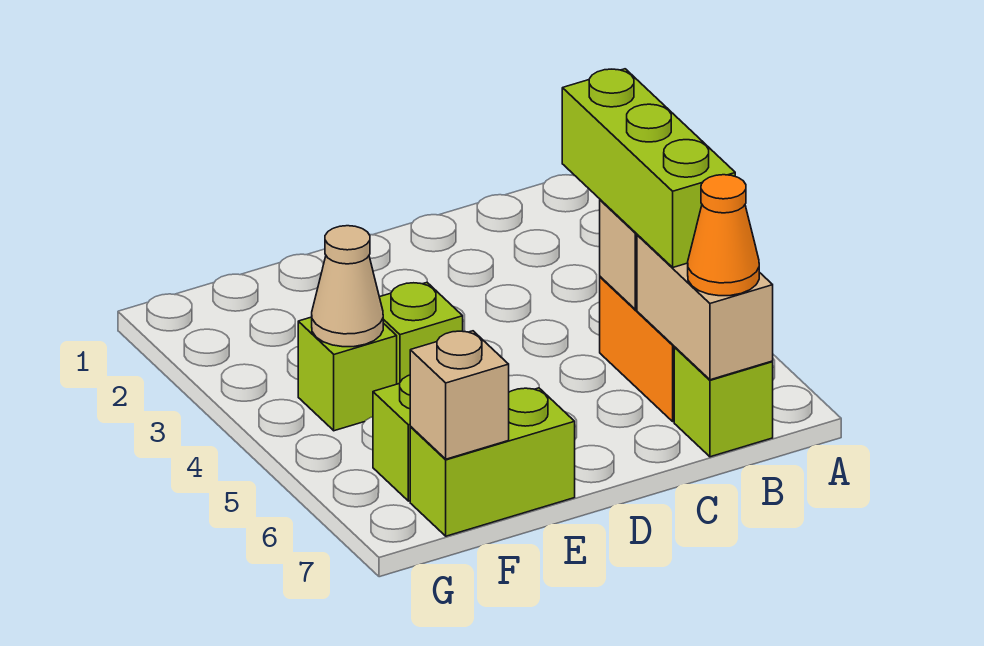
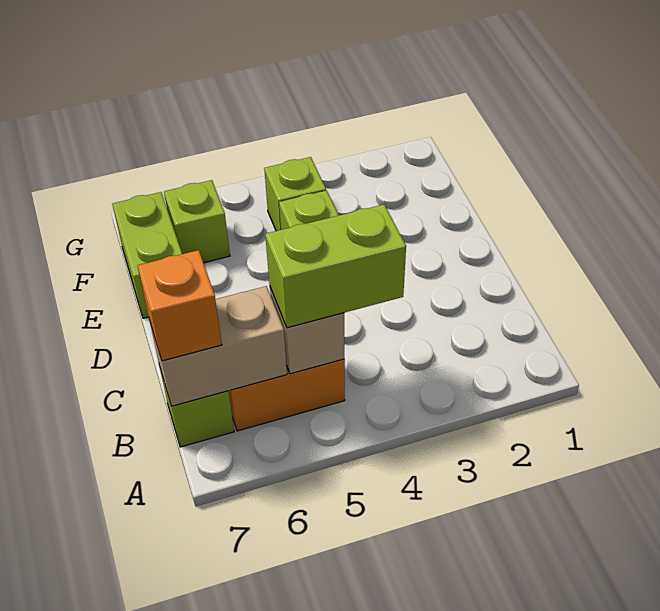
lime brick B4:B6 level 3 -> lime brick B4:B5 level 3
orange cone B7 level 3 -> orange brick B7 level 3
tan cone F4 level 2 -> none
tan brick F7 level 2 -> none

